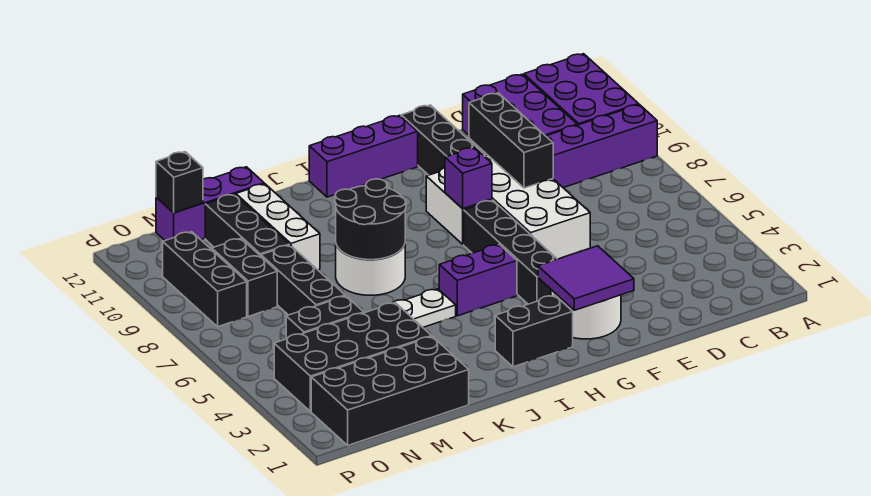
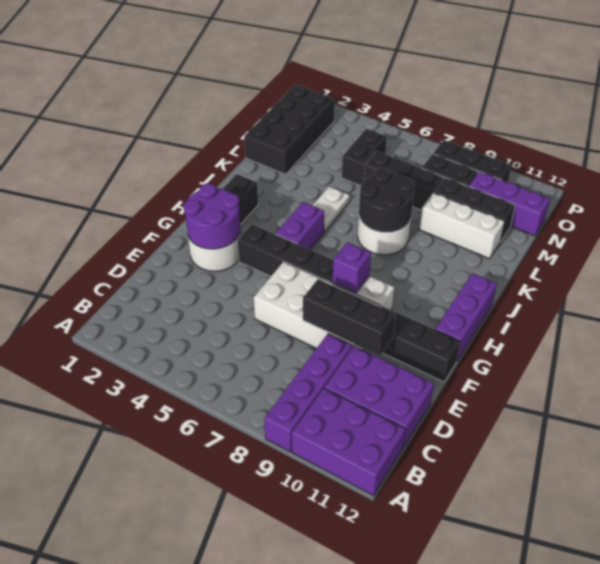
purple tile F2:G3 level 2 -> purple round brick F2:G3 level 2
black brick L3:O4 level 1 -> none
purple brick L12:N12 level 1 -> purple brick N10:N12 level 1
black brick N12 level 2 -> none

